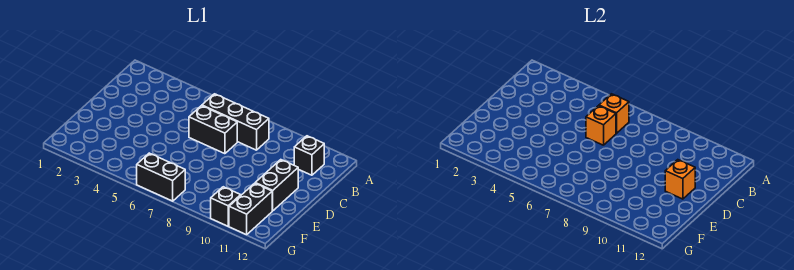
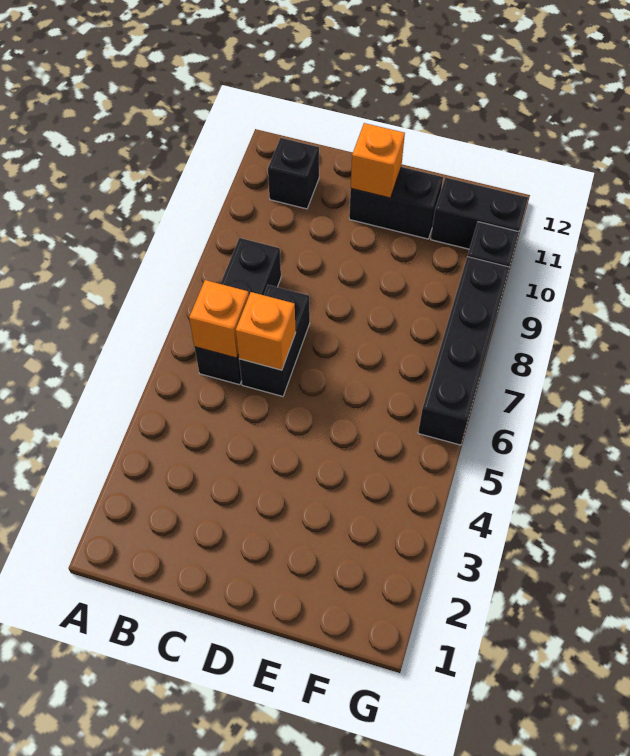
black brick G6:G7 level 1 -> black brick G6:G9 level 1

